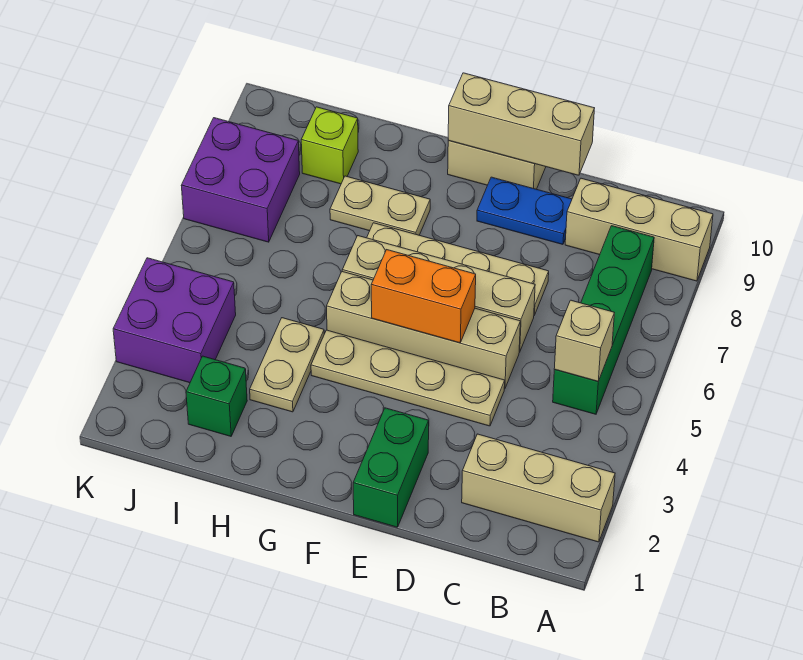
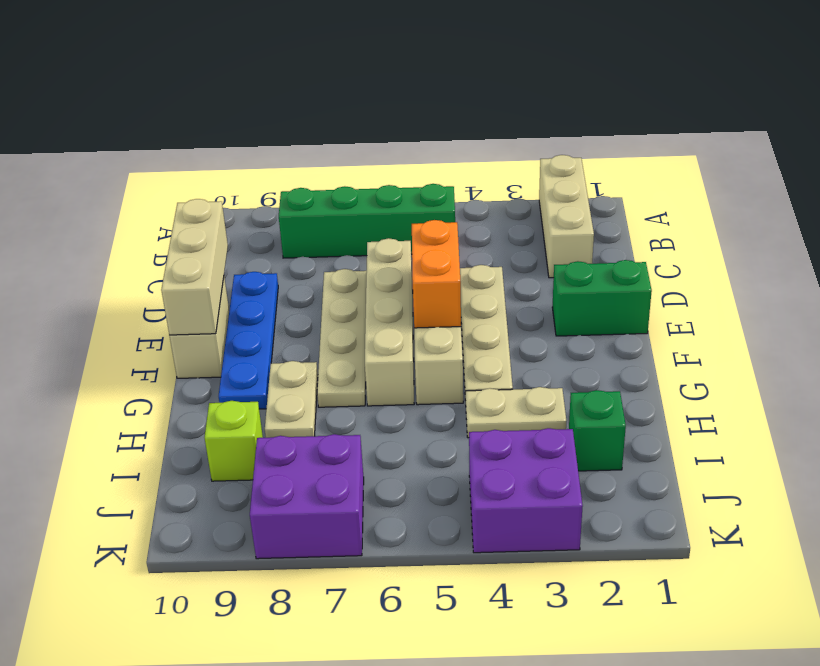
tan brick A9:C9 level 1 -> none
tan brick B5 level 2 -> none
blue plate D9:E9 level 1 -> blue plate D9:G9 level 1

